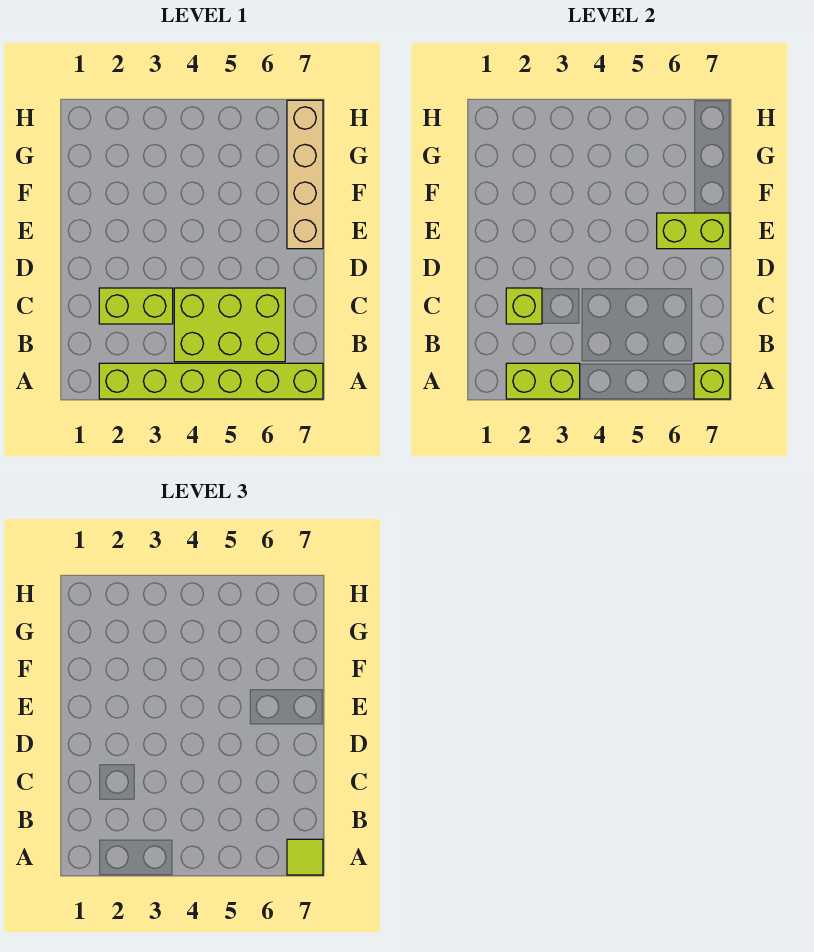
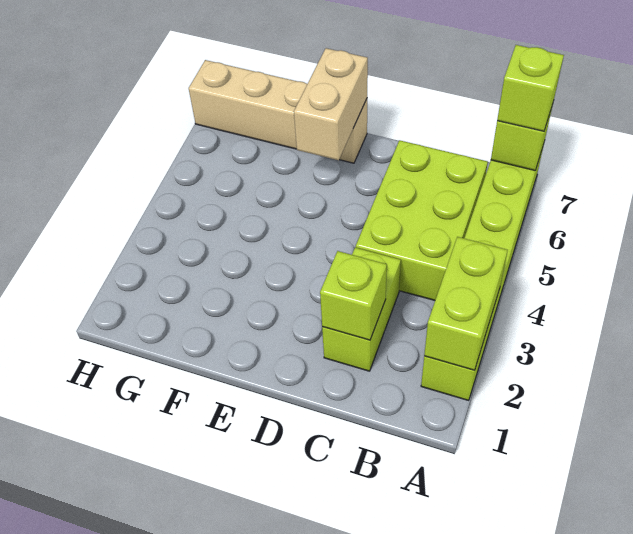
lime tile A7 level 3 -> lime brick A7 level 3
lime brick E6:E7 level 2 -> tan brick E6:E7 level 2

